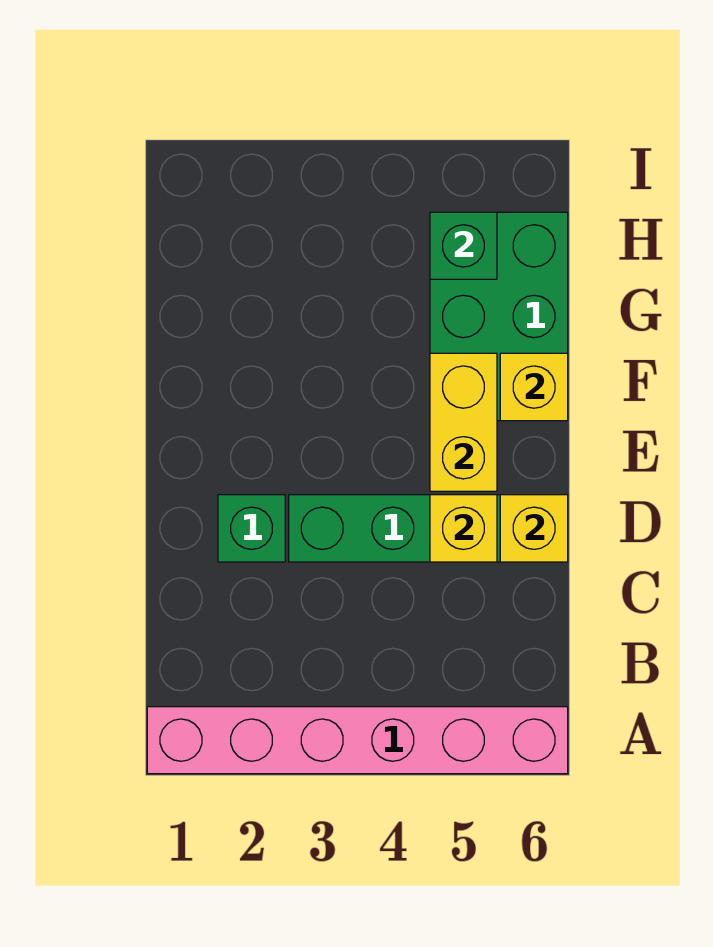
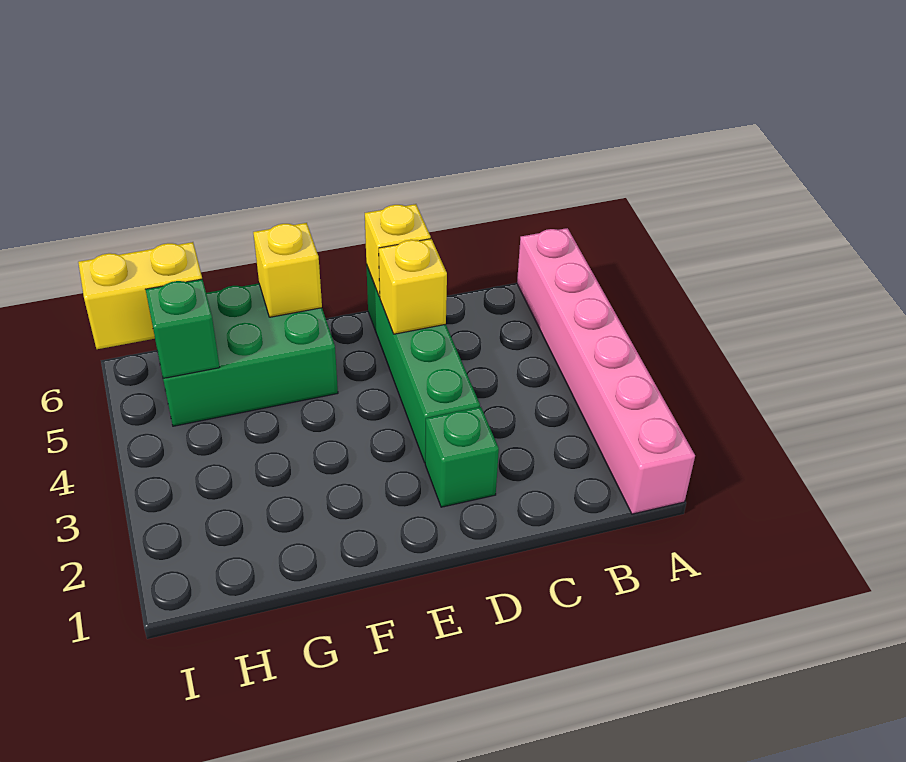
yellow brick E5:F5 level 2 -> yellow brick H6:I6 level 2

